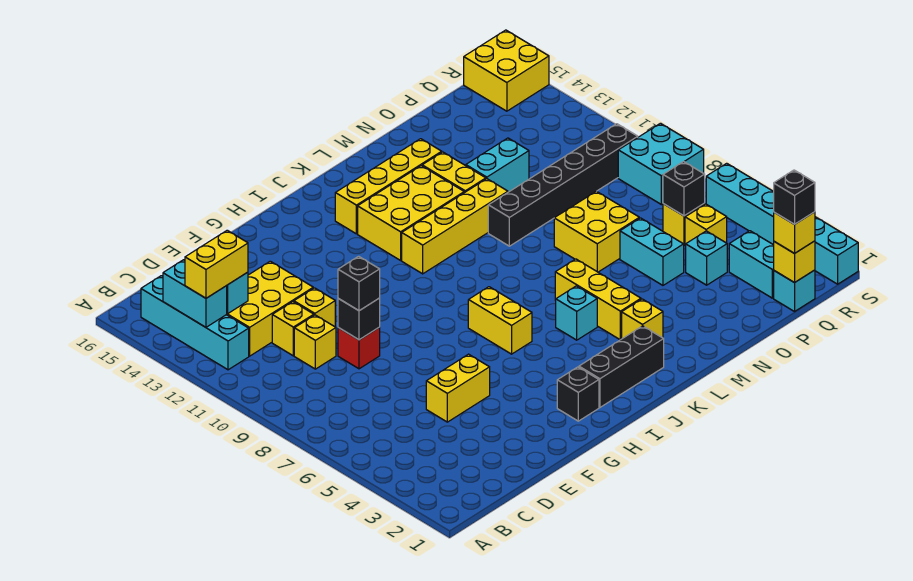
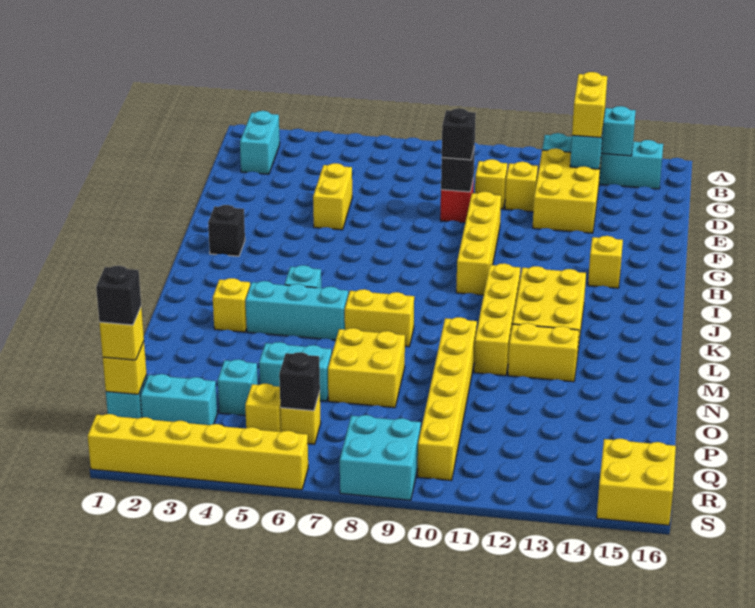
yellow brick E11 level 1 -> yellow brick H14 level 1
black brick I2:K2 level 1 -> none
yellow brick I6:I7 level 1 -> yellow brick L7:L8 level 1
yellow brick J14:M14 level 1 -> yellow brick F10:I10 level 1
yellow brick L4:L6 level 1 -> cyan brick L4:L6 level 1
black brick M10:R10 level 1 -> yellow brick M10:R10 level 1
cyan brick N12:O12 level 1 -> cyan brick B2:C2 level 1
cyan brick S1:S6 level 1 -> yellow brick S1:S6 level 1

